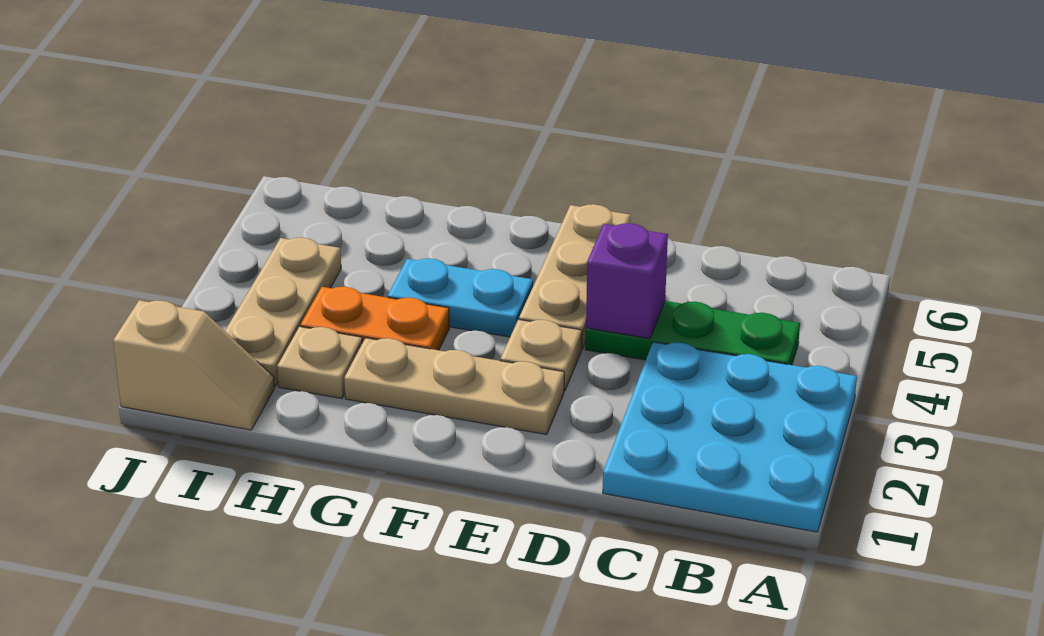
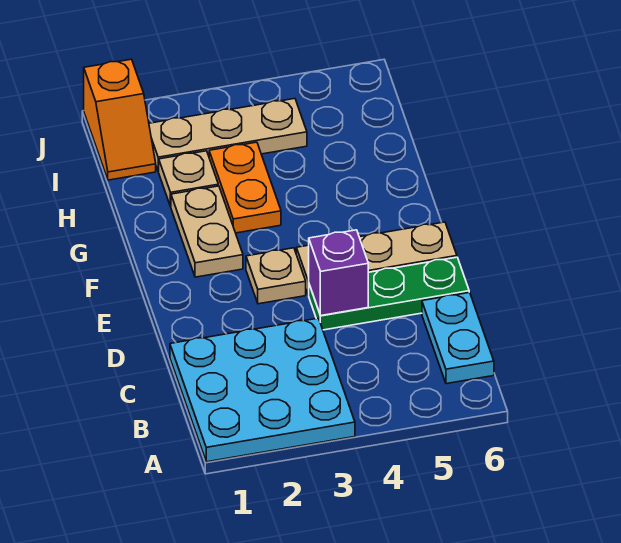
green plate B4:D4 level 1 -> green plate D4:D6 level 1
tan plate E2:G2 level 1 -> tan plate F2:G2 level 1
cyan plate F4:G4 level 1 -> cyan plate B6:C6 level 1
tan slope I1:J1 level 1 top J -> orange slope I1:J1 level 1 top J

